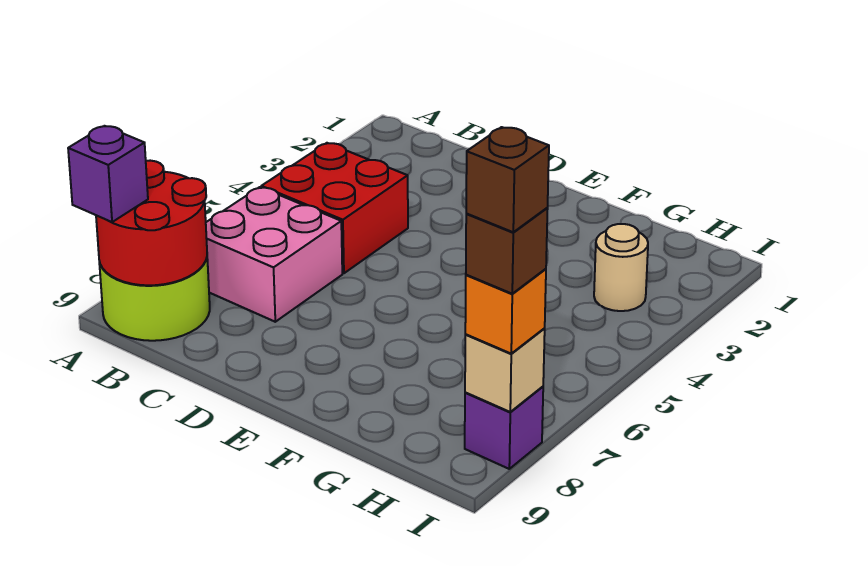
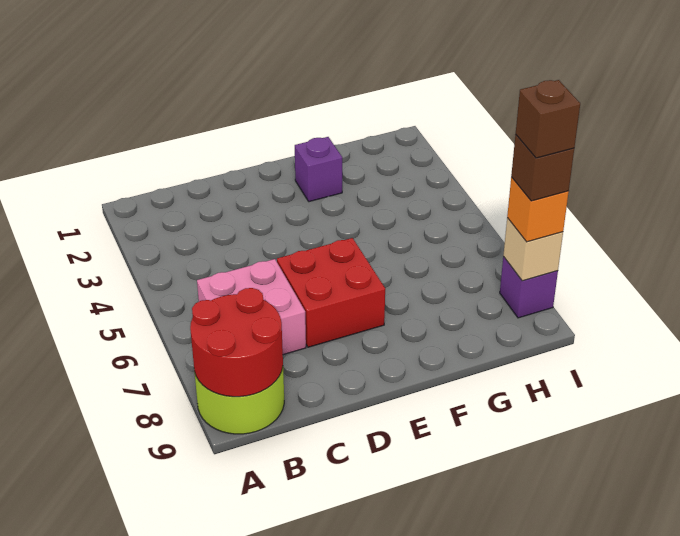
purple brick A9 level 3 -> purple brick F2 level 1
red brick B4:C5 level 1 -> red brick D6:E7 level 1
tan round brick H3 level 1 -> none

